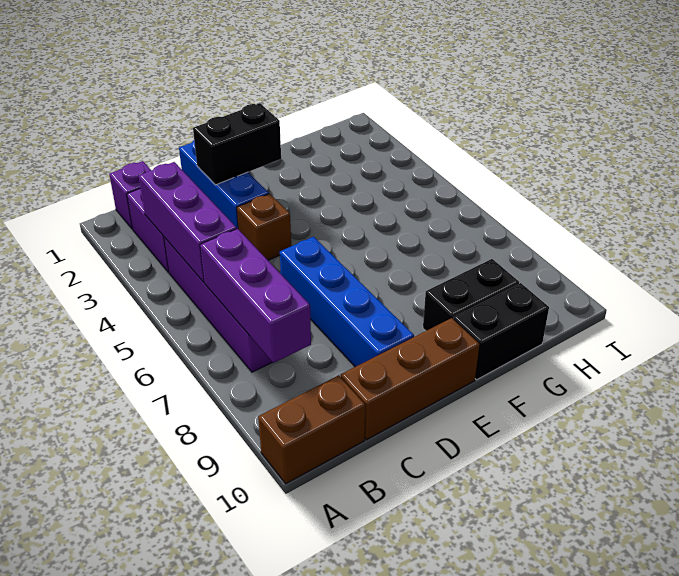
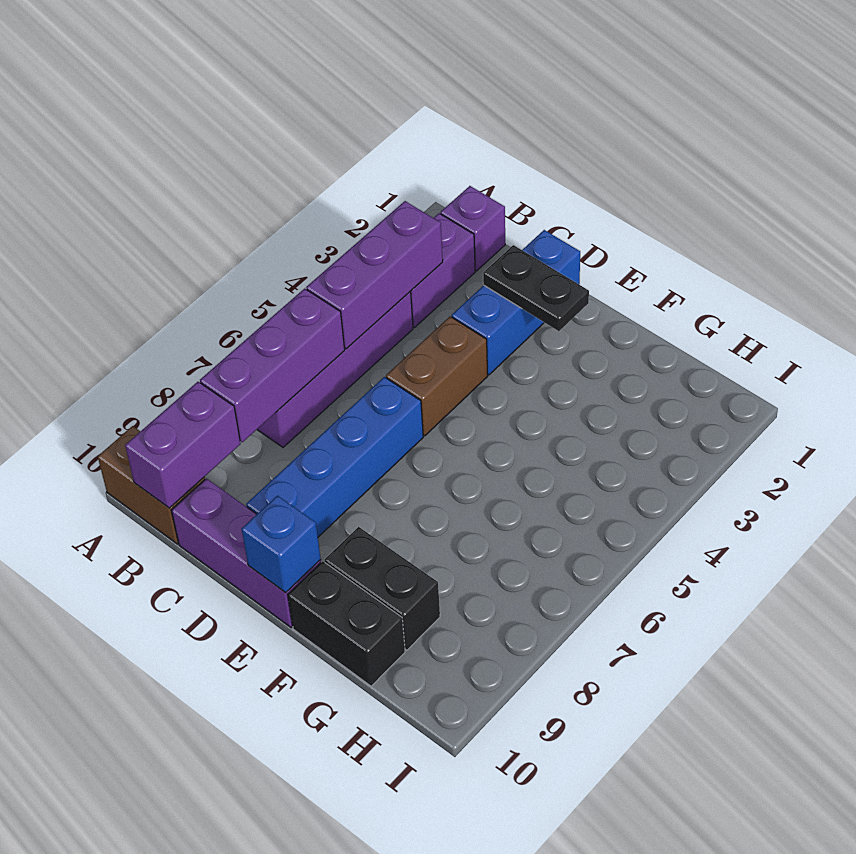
none -> purple brick B9:B10 level 2
brown brick C10:E10 level 1 -> purple brick C10:E10 level 1
black brick D2:E2 level 2 -> black plate D2:E2 level 2
brown brick D4 level 1 -> brown brick D4:D5 level 1
none -> blue brick E10 level 2

